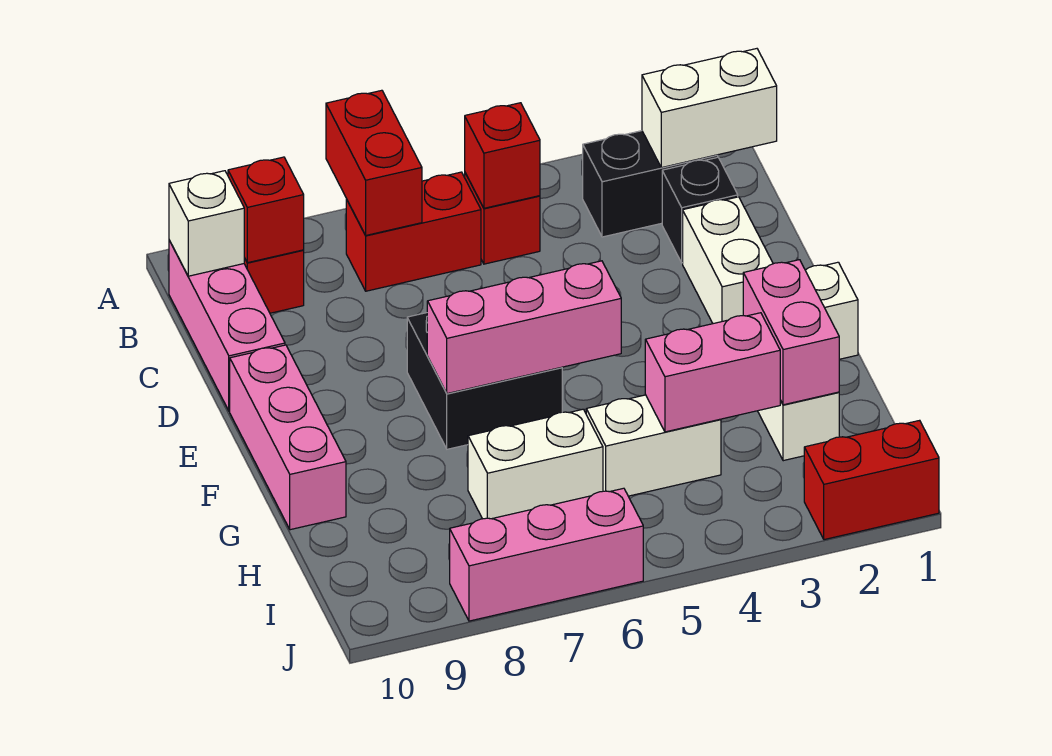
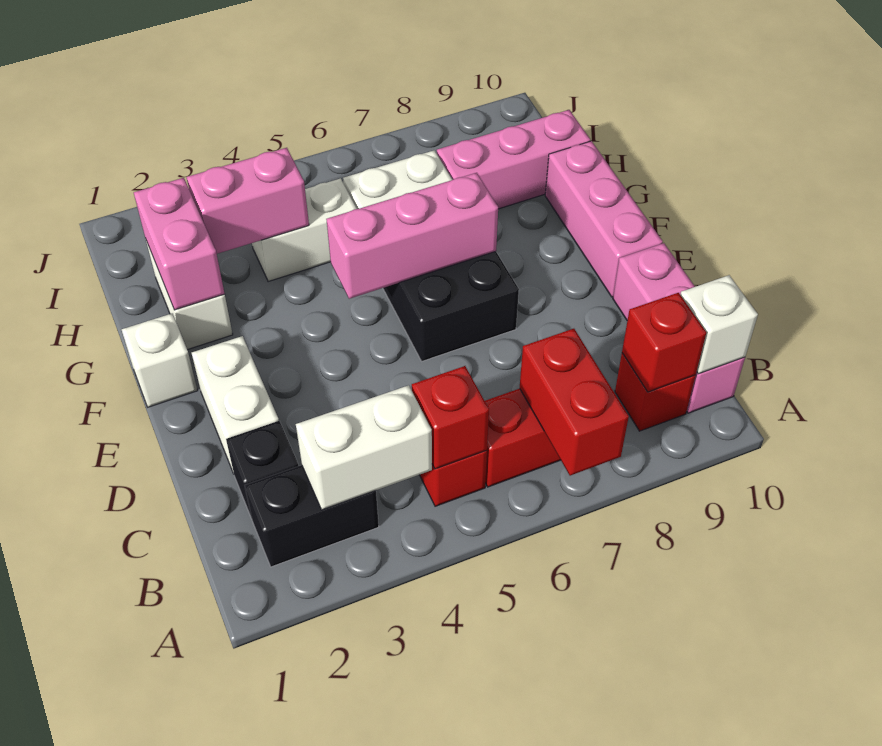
white brick B1:B2 level 2 -> white brick B3:B4 level 2
red brick J1:J2 level 1 -> none
pink brick J6:J8 level 1 -> pink brick H8:H10 level 1

